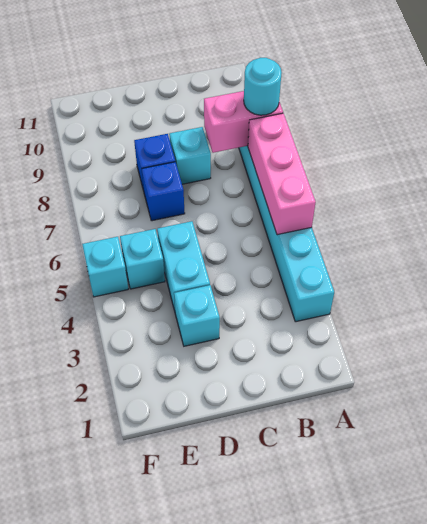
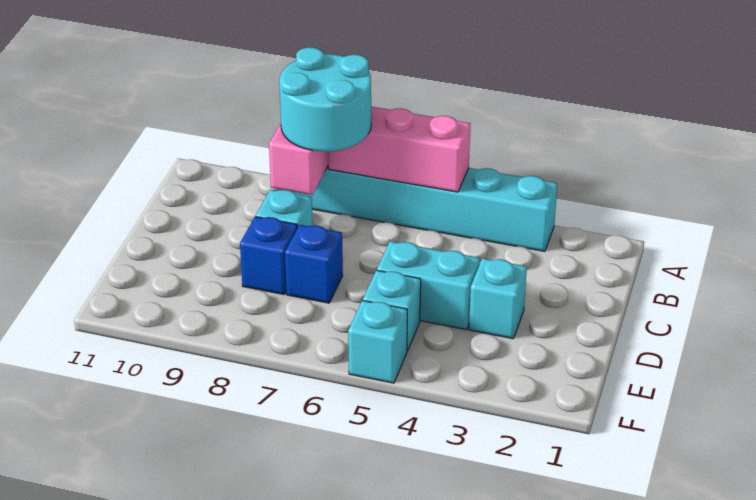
cyan round brick A8 level 3 -> cyan round brick A7:B8 level 3

